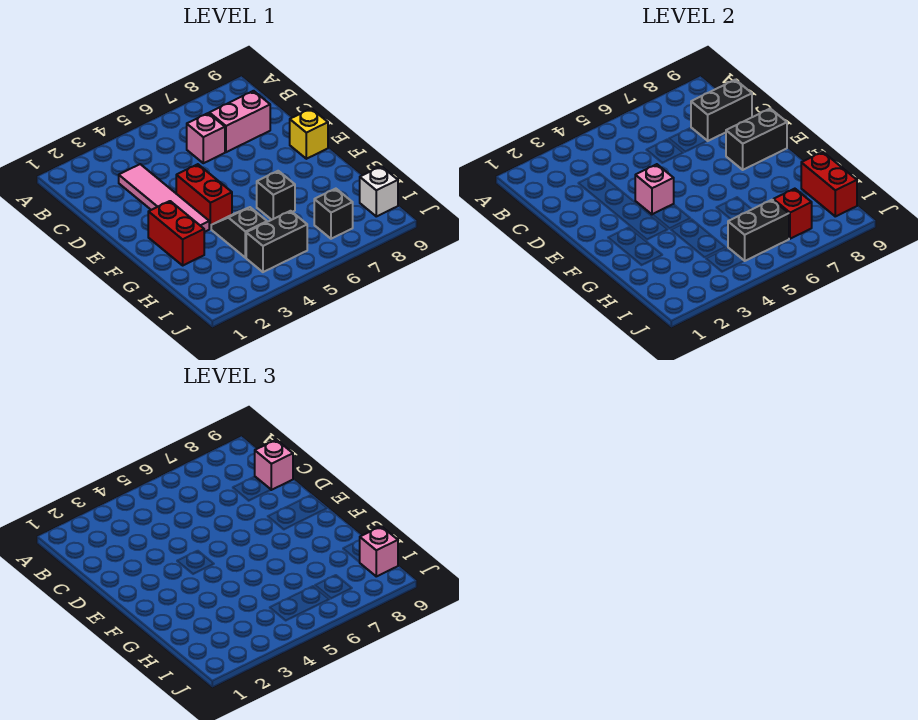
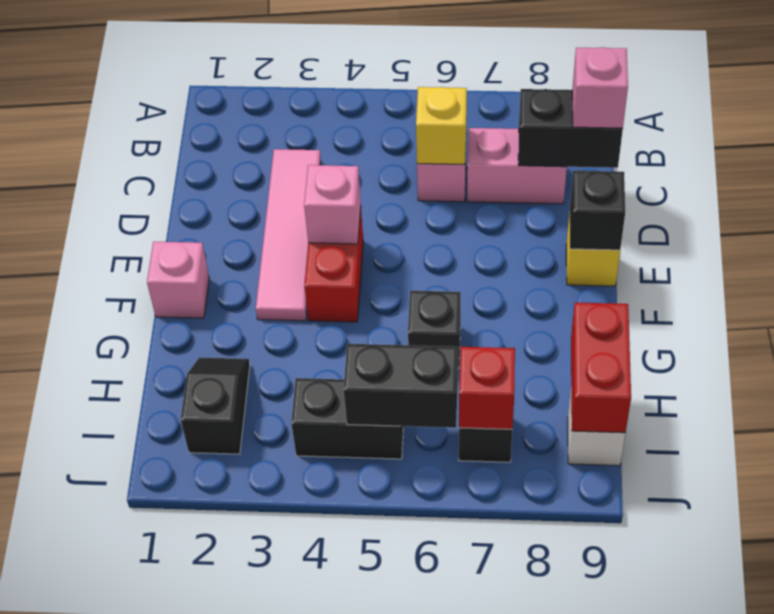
none -> yellow brick C6 level 2
black brick E8:E9 level 2 -> black brick E9 level 2
red brick F2:G2 level 1 -> none
black slope G4:H4 level 1 top H -> black slope H2:I2 level 1 top I
pink brick I9 level 3 -> pink brick F1 level 1

